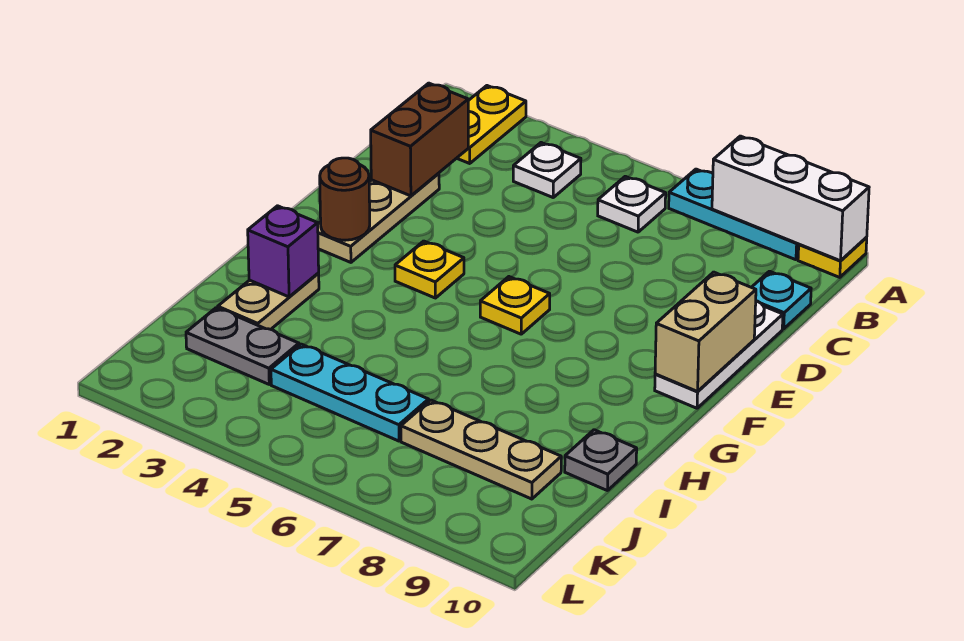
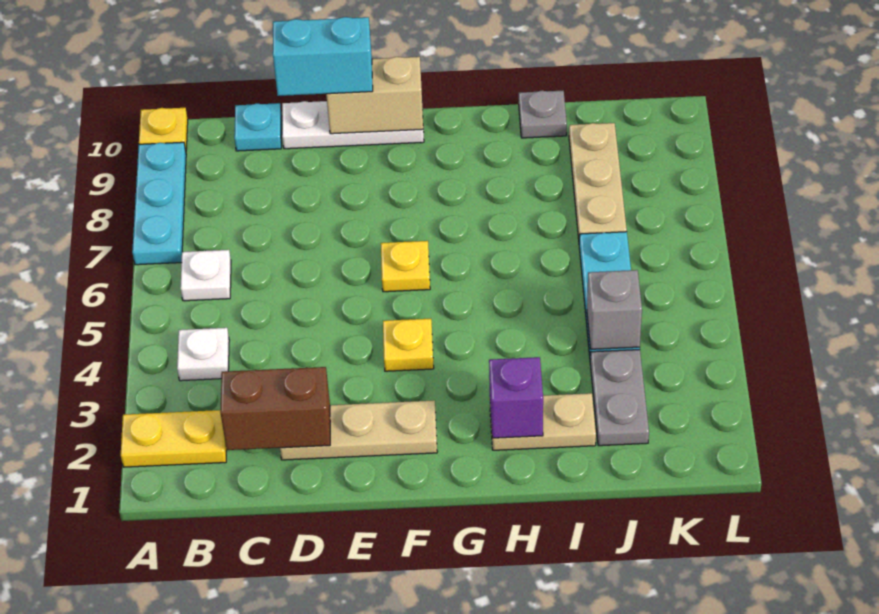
white brick A8:A10 level 2 -> none
none -> cyan brick D10:E10 level 3
brown round brick F2 level 2 -> none
none -> grey brick J4 level 2

